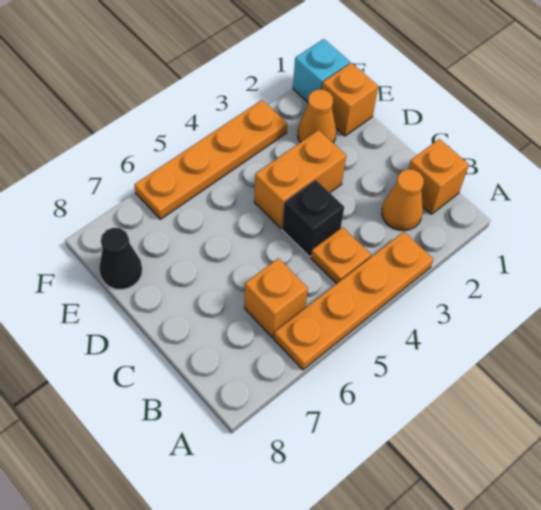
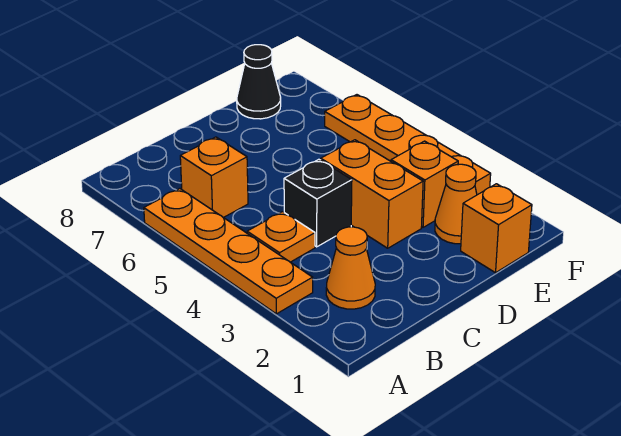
orange brick B1 level 1 -> orange brick E3 level 1
cyan brick F1 level 1 -> none

